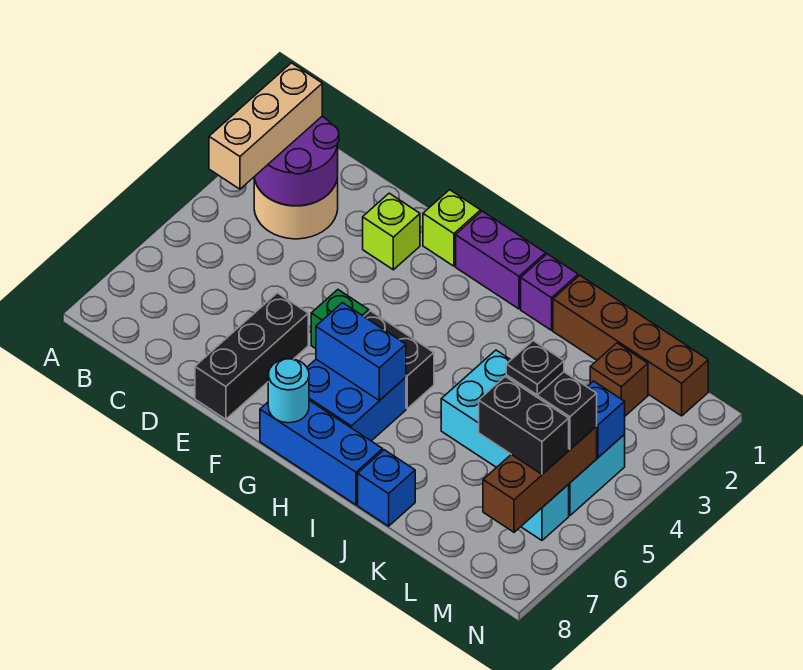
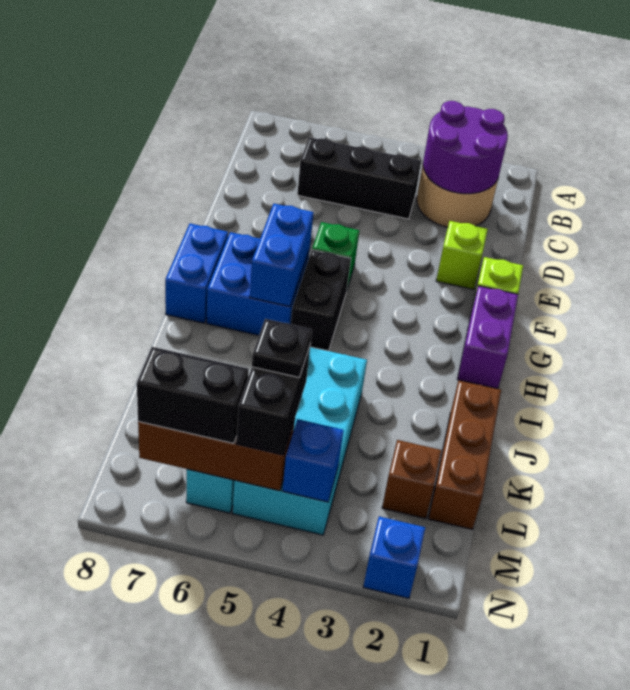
tan brick B2:B4 level 3 -> none
black brick E6:E8 level 1 -> black brick C4:C6 level 1
blue brick G8:I8 level 1 -> blue brick G8:H8 level 1
cyan round brick G8 level 2 -> none
purple brick I1 level 1 -> none
brown brick J1:M1 level 1 -> brown brick J1:L1 level 1
blue brick J8 level 1 -> blue brick N2 level 1
black brick L6:M6 level 3 -> black brick M6:M7 level 3

